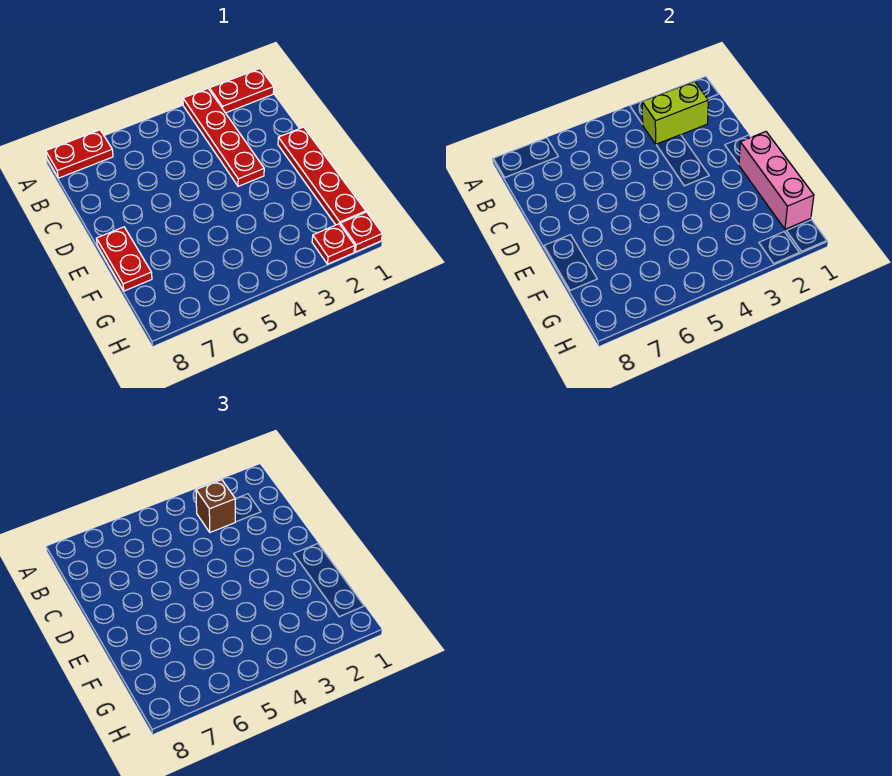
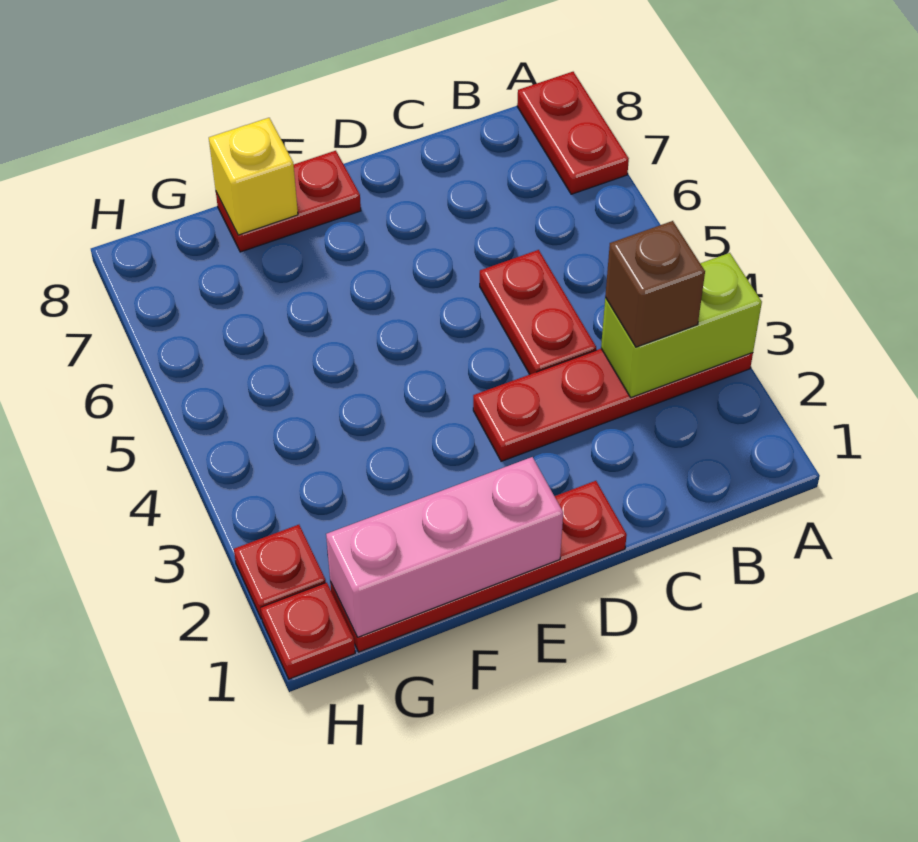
red plate A1:A2 level 1 -> red plate C4:C5 level 1
lime brick B2:B3 level 2 -> lime brick A3:B3 level 2
none -> yellow brick F8 level 2

